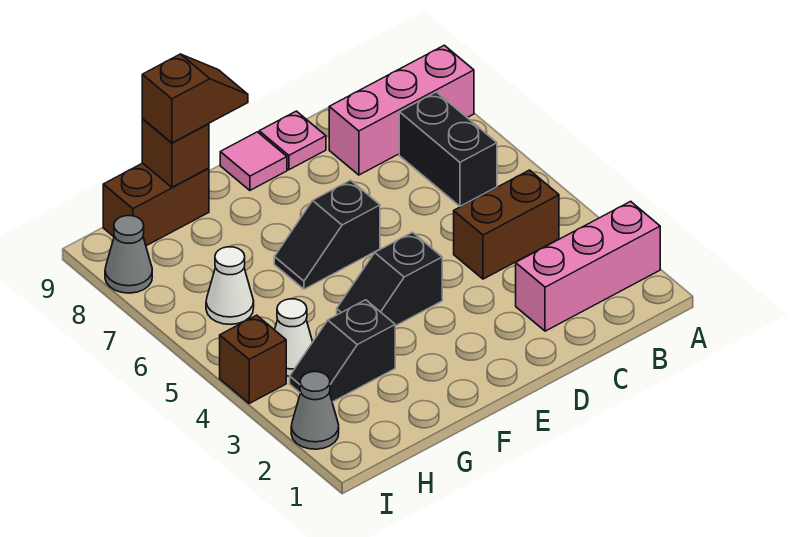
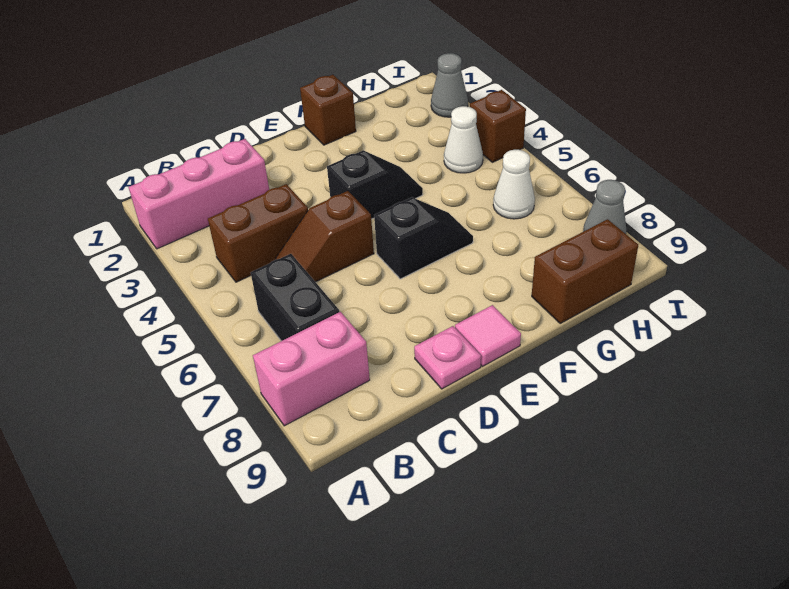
pink brick A8:C8 level 1 -> pink brick A8:B8 level 1
brown slope F9:G9 level 3 top G -> brown slope C5:D5 level 1 top D
black slope G3:H3 level 1 top G -> none
brown brick G9 level 2 -> brown brick F1 level 1

